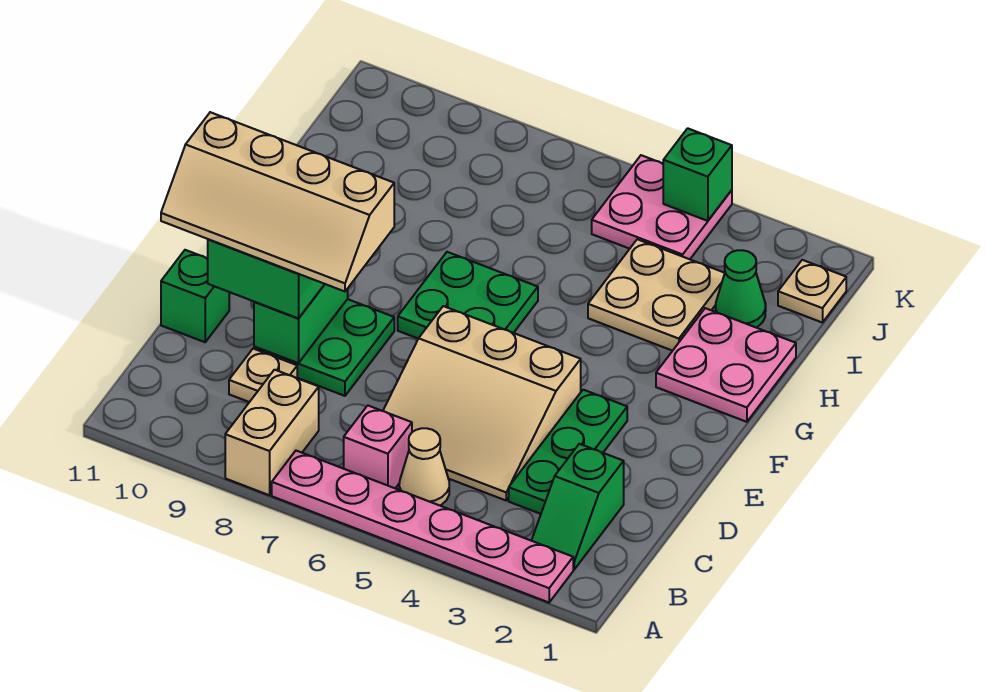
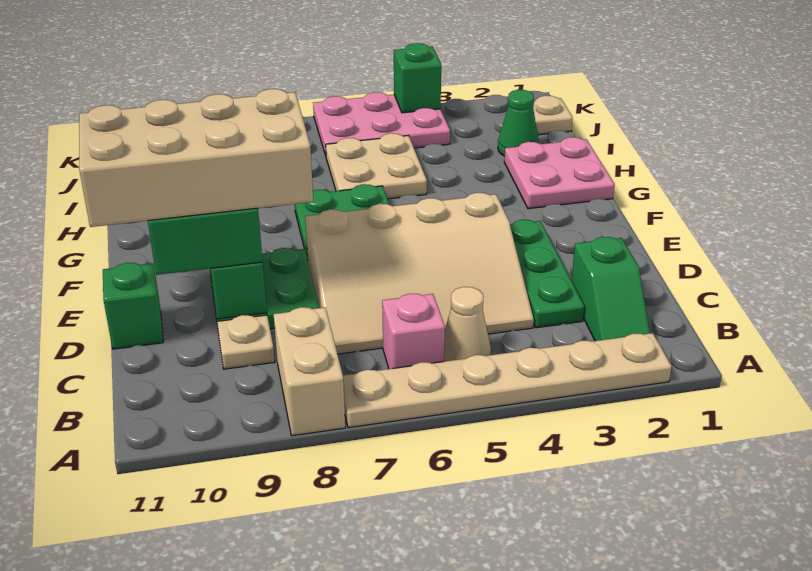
pink plate A2:A7 level 1 -> tan plate A2:A7 level 1
tan slope C4:E6 level 1 top E -> tan slope C4:E7 level 1 top E
tan slope D8:E11 level 4 top E -> tan brick D8:E11 level 4
tan plate H3:I4 level 1 -> tan plate H5:I6 level 1
pink plate J4:K5 level 1 -> pink plate J4:K6 level 1

